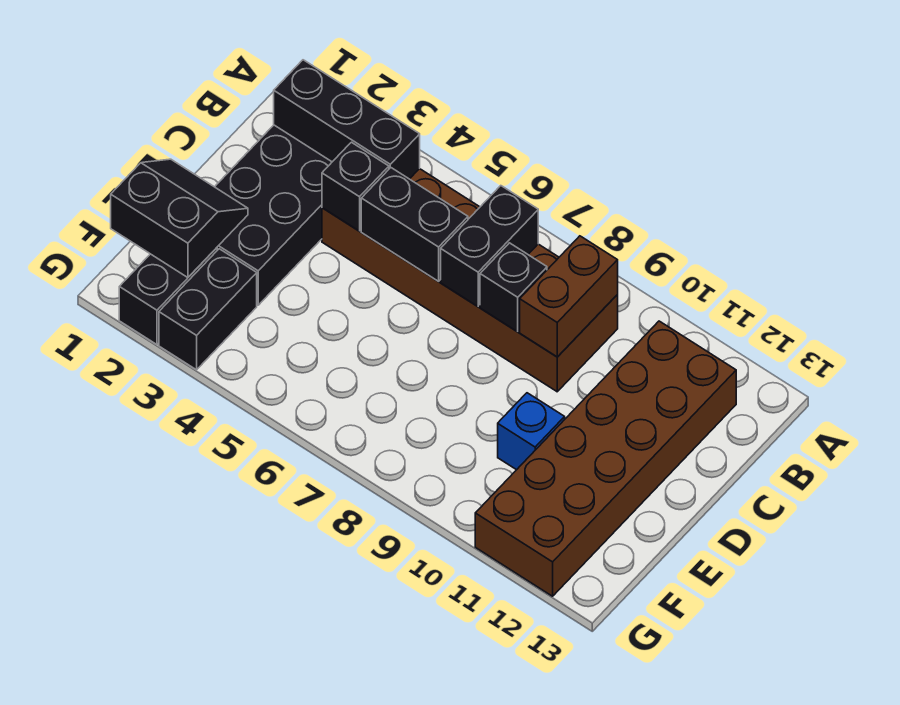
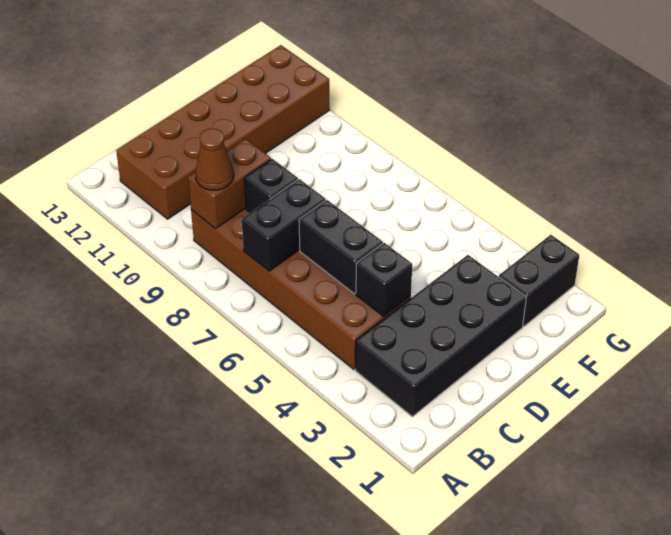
black brick B2:B4 level 2 -> none
none -> brown cone B9 level 3
black slope E1:F2 level 2 top F -> none
blue brick E10 level 1 -> none
black brick F3:G3 level 1 -> none

